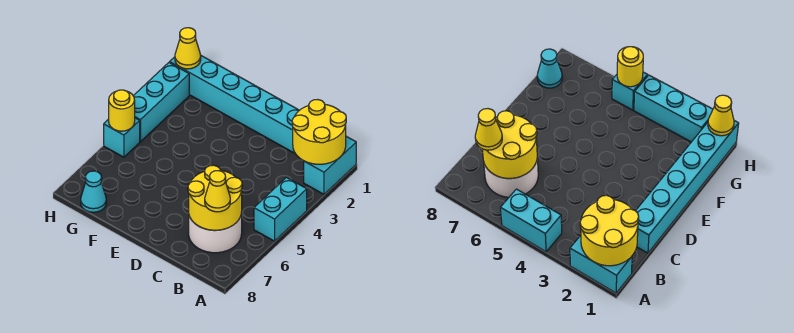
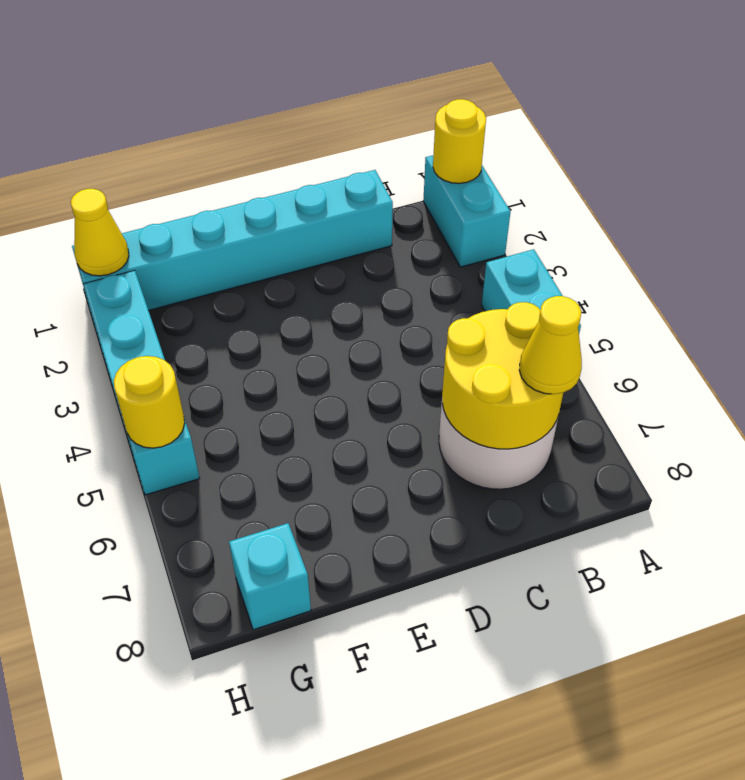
yellow round brick A1:B2 level 2 -> yellow round brick A1 level 2
cyan cone G8 level 1 -> cyan brick G8 level 1

